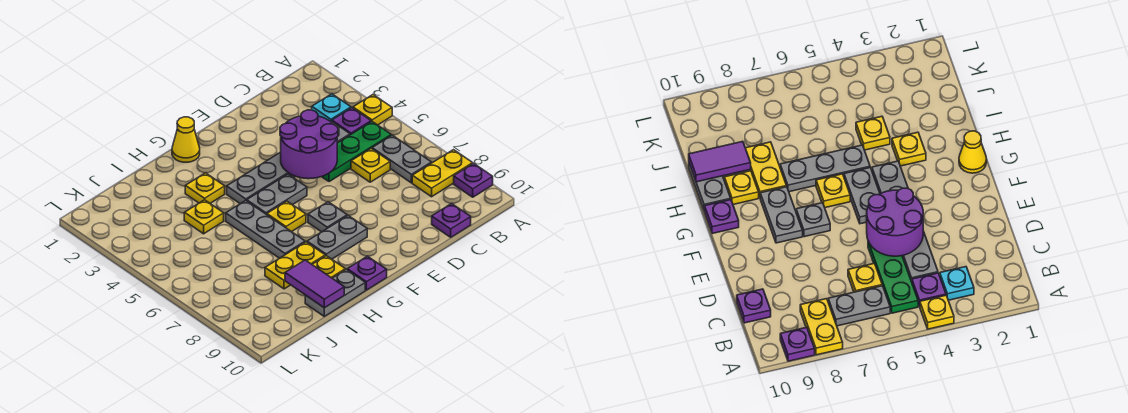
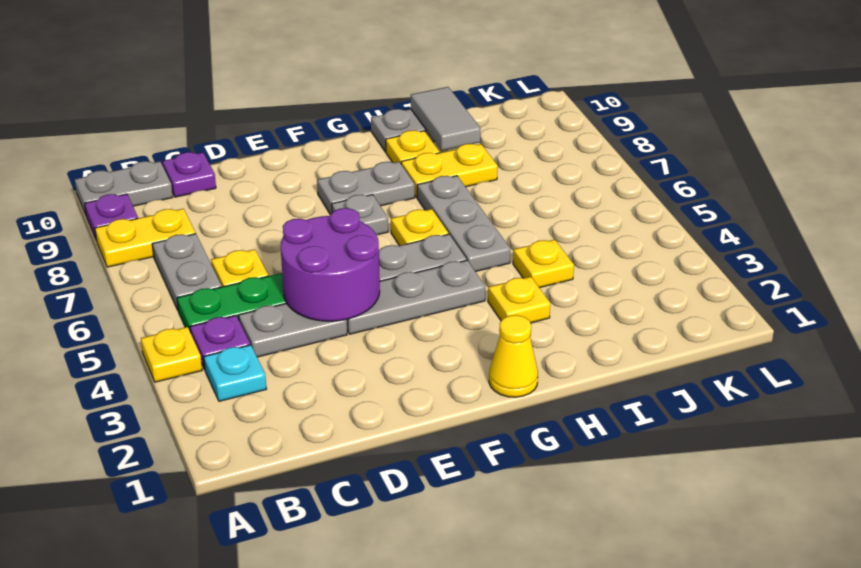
none -> grey plate A10:B10 level 1
purple plate G10 level 1 -> none
purple tile I9:I10 level 2 -> grey tile I9:I10 level 2

